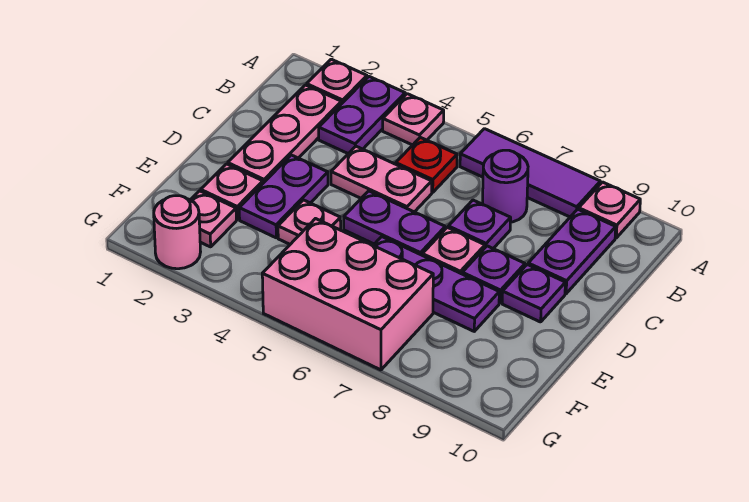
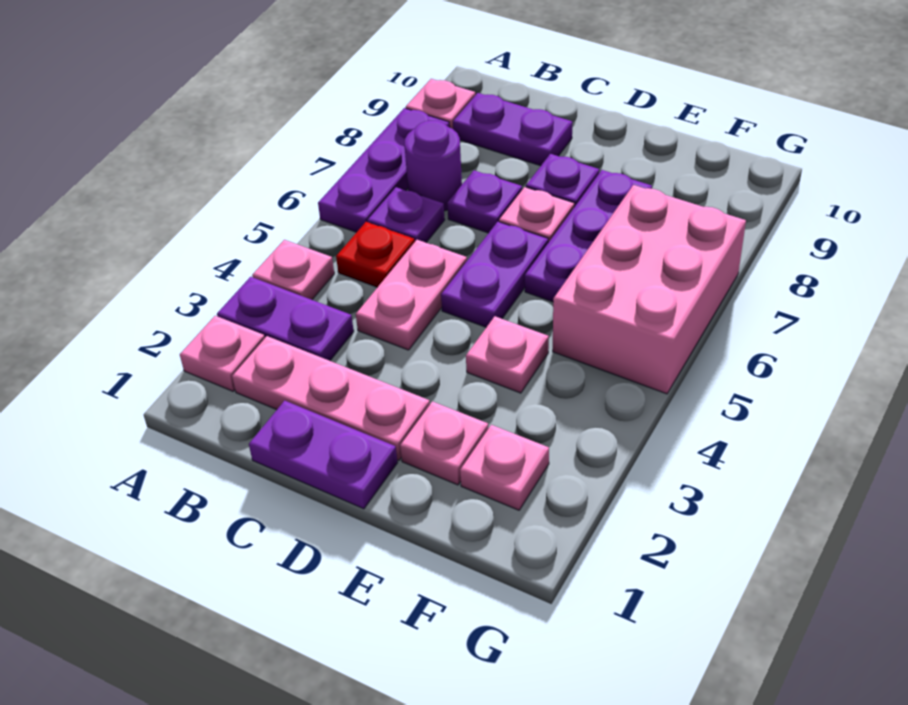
purple tile A6:A8 level 1 -> purple plate A6:A8 level 1
purple plate D3:E3 level 1 -> purple plate C1:D1 level 1
purple plate D9 level 1 -> purple plate B6 level 1
pink round brick G2 level 1 -> none

